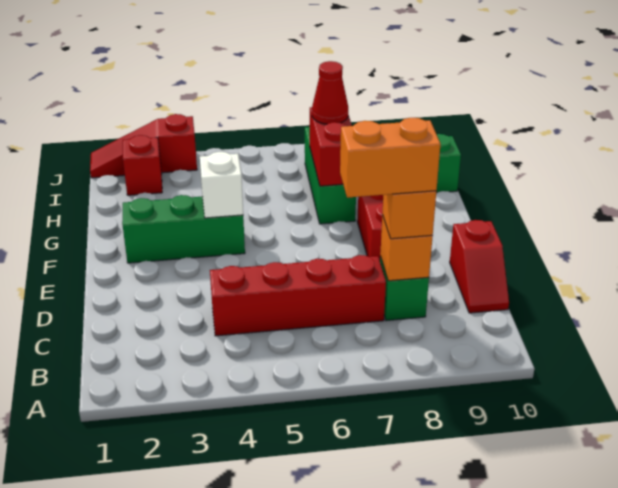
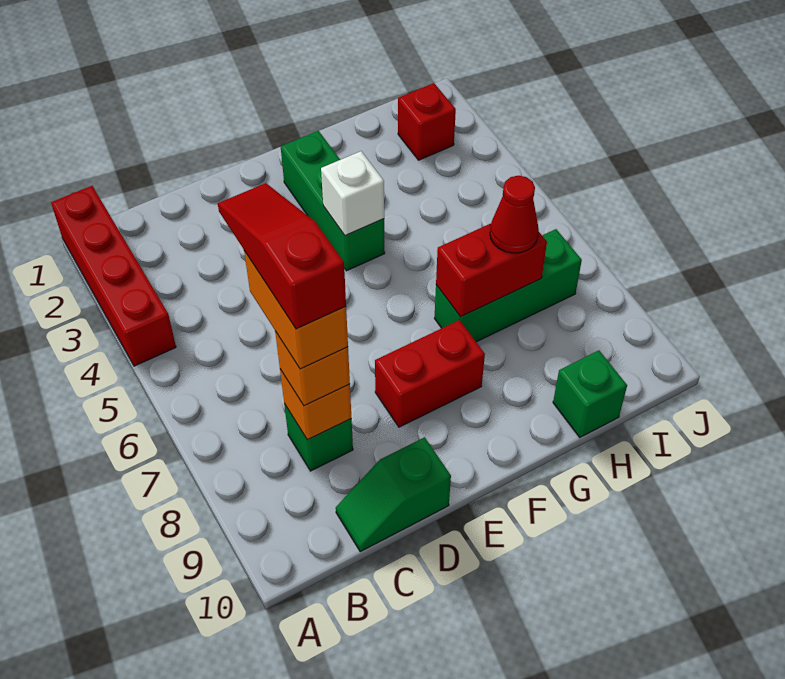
red brick C4:C7 level 1 -> red brick A1:A4 level 1
red slope C10:D10 level 1 top D -> green slope C10:D10 level 1 top D
red slope J1:J3 level 1 top 3 -> red slope C6:C8 level 5 top 8

